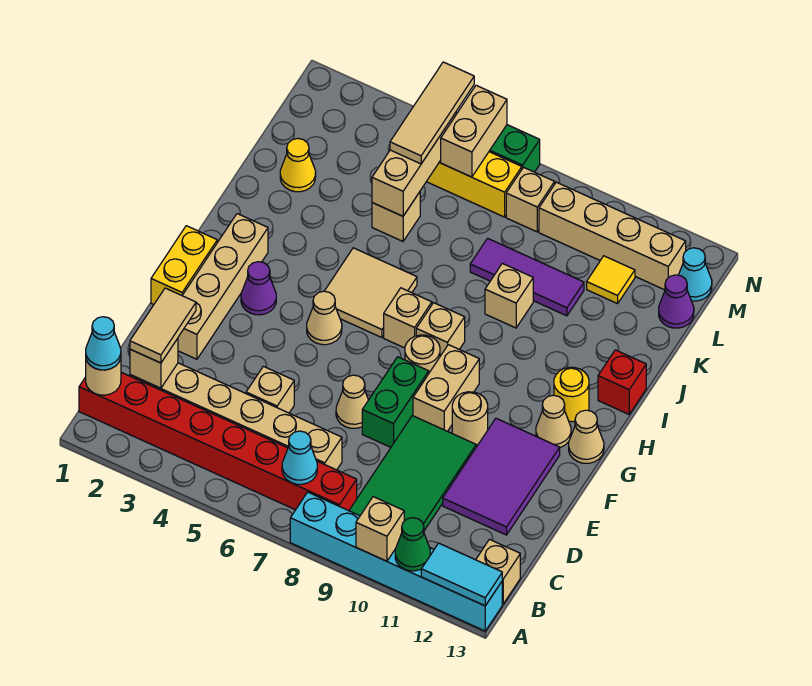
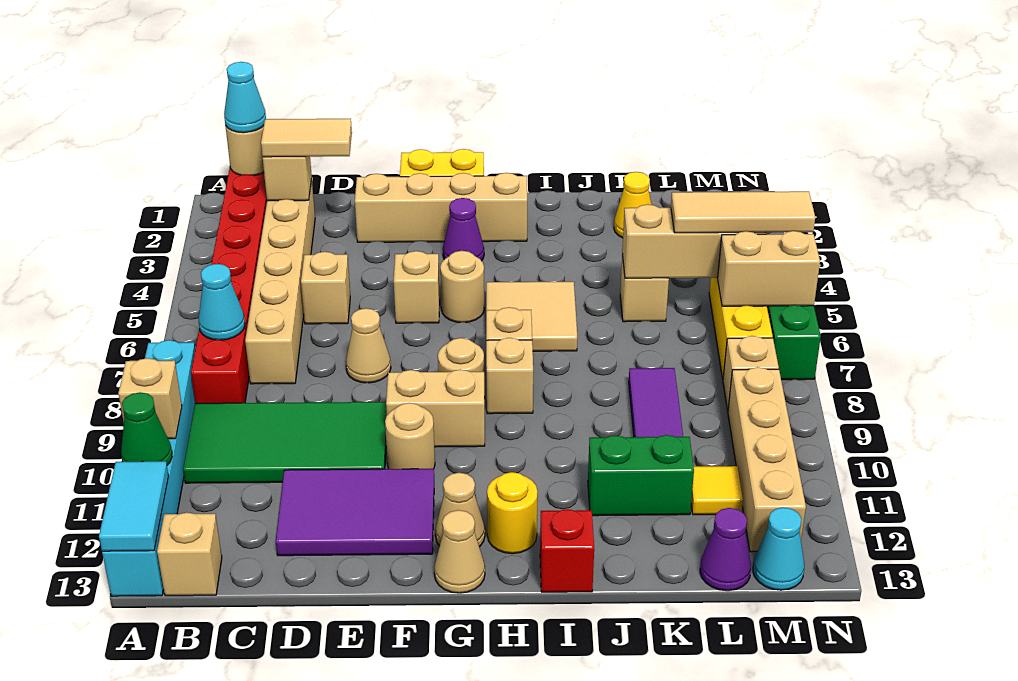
green brick E8:F8 level 1 -> green brick J11:K11 level 1
tan cone G5 level 1 -> tan round brick G5 level 1
tan brick J9 level 1 -> tan brick F5 level 1

